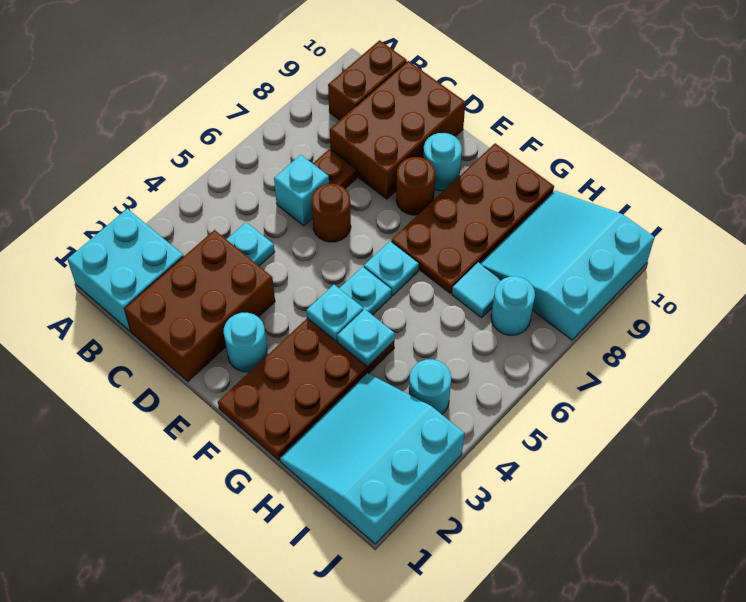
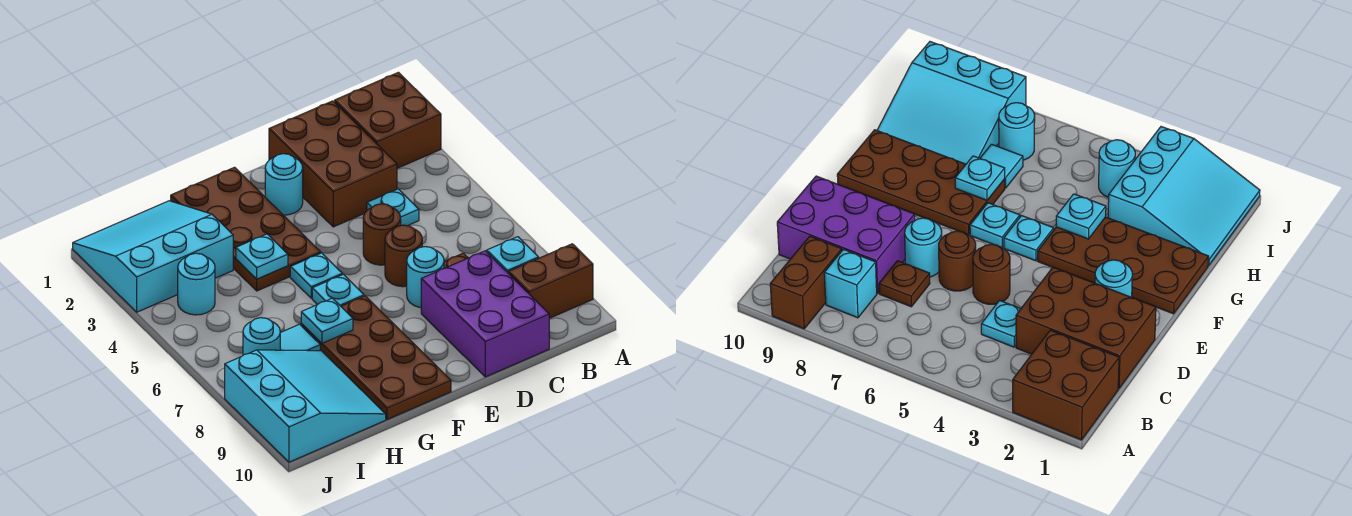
cyan brick A1:B2 level 1 -> brown brick A1:B2 level 1
brown brick B9:B10 level 1 -> brown brick A9:B9 level 1
cyan brick C6 level 1 -> cyan brick B8 level 1
brown brick C8:D10 level 1 -> purple brick C8:D10 level 1
brown round brick E8 level 1 -> brown round brick D5 level 1
cyan round brick E9 level 1 -> cyan round brick D7 level 1
cyan plate F4 level 2 -> cyan plate G7 level 2
cyan slope H1:J3 level 1 top J -> cyan slope H1:J3 level 1 top 3

